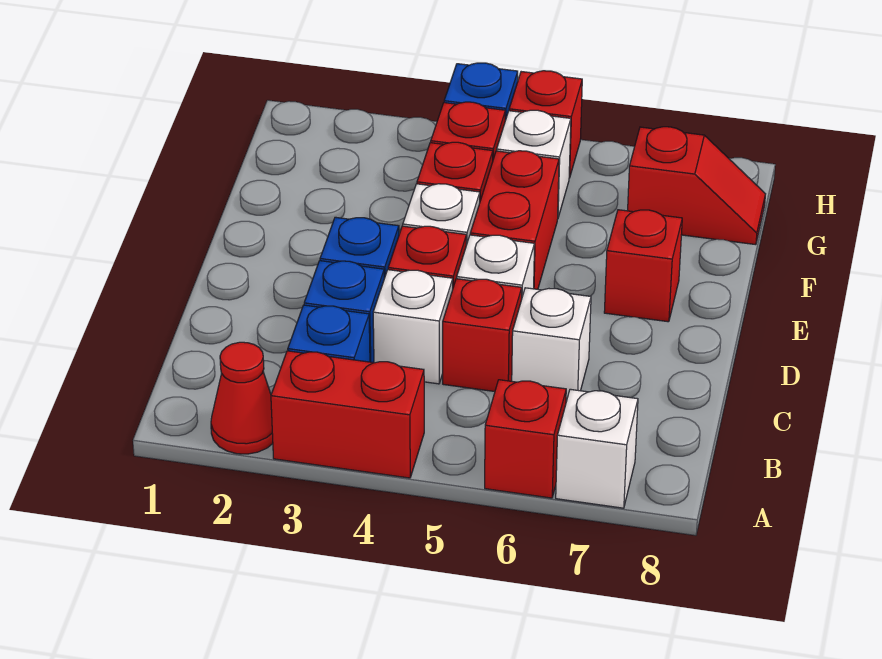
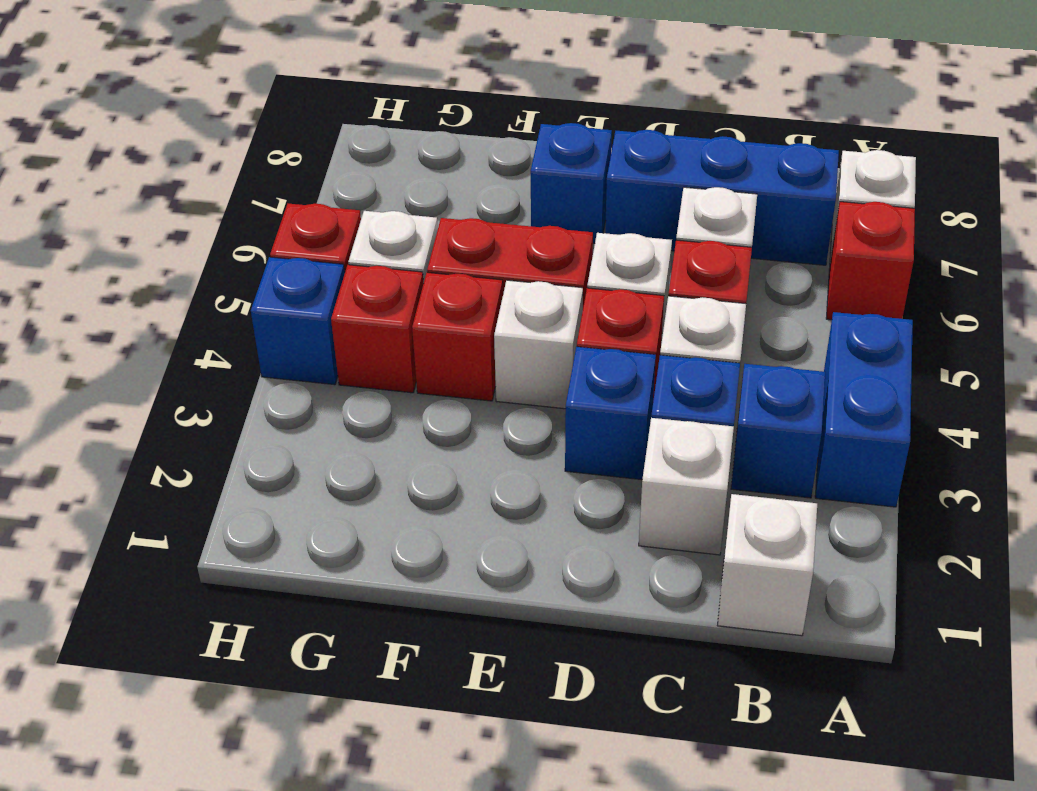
red cone A2 level 1 -> none
red brick A3:A4 level 1 -> blue brick A3:A4 level 1
none -> white brick B1 level 1
none -> blue brick B7:D7 level 1
none -> white brick C2 level 1
red brick E7 level 1 -> blue brick E7 level 1
red slope G7:G8 level 1 top 7 -> none

